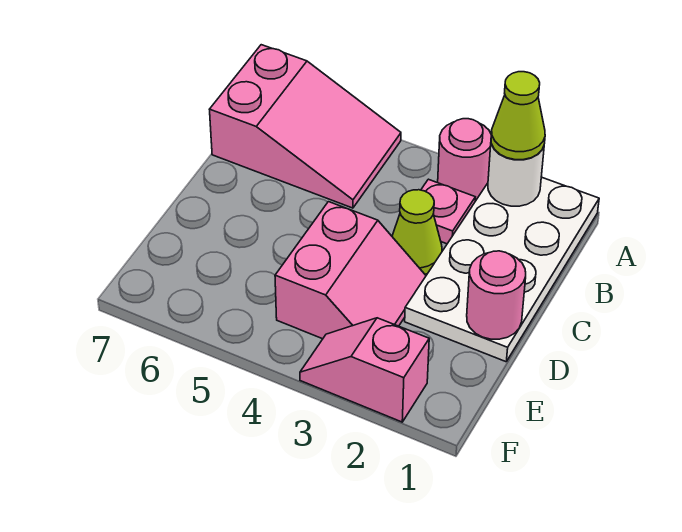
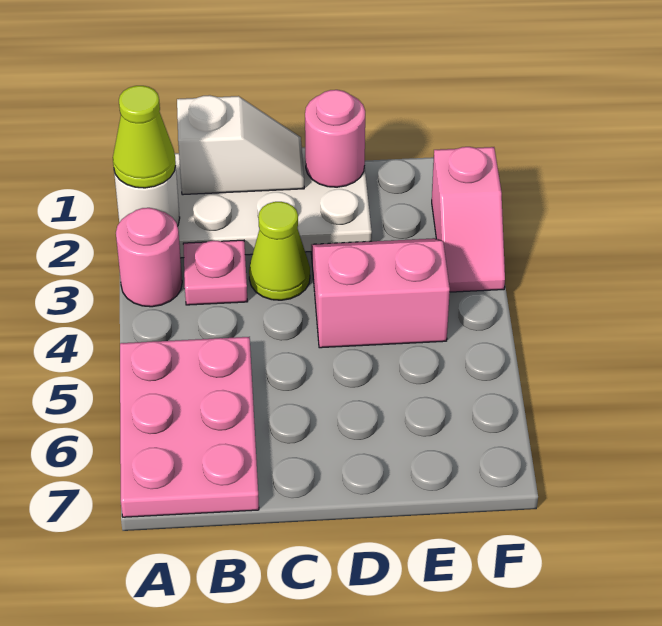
pink slope A5:B7 level 1 top 7 -> pink plate A5:B7 level 1
none -> white slope B1:C1 level 2 top B

